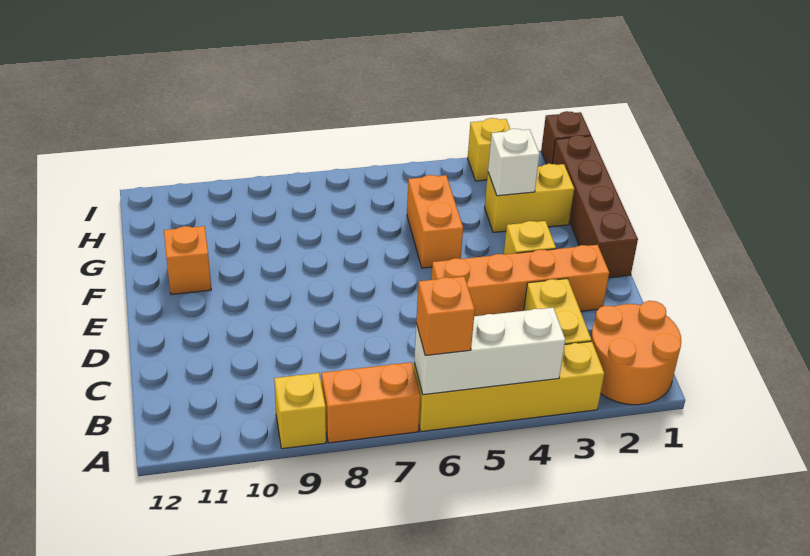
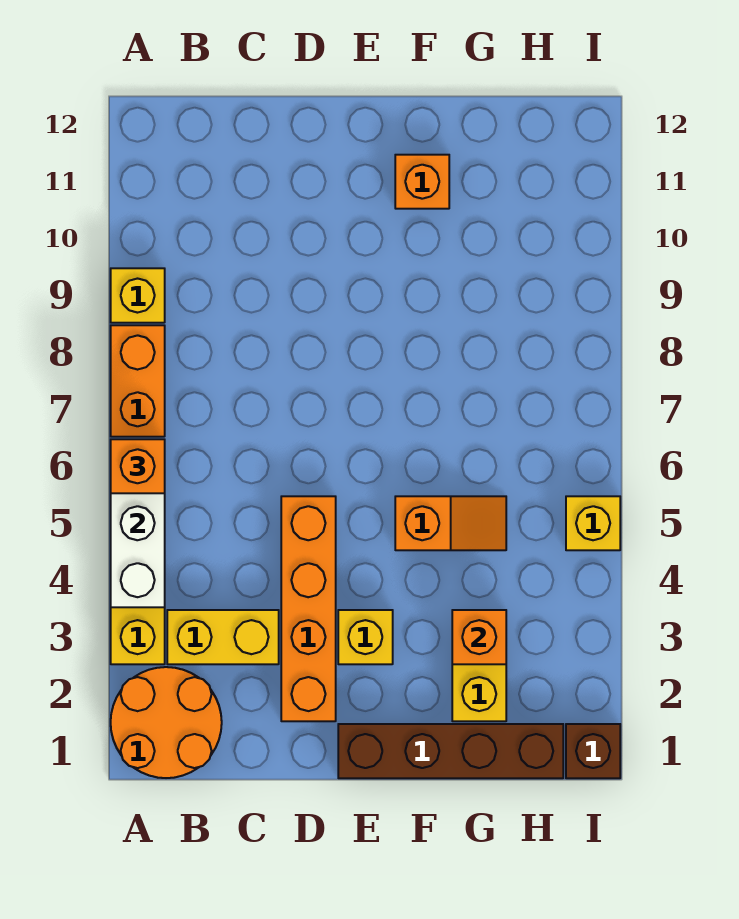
orange brick F5:G5 level 1 -> orange slope F5:G5 level 1 top F
white brick G3 level 2 -> orange brick G3 level 2
yellow brick I3 level 1 -> yellow brick I5 level 1

